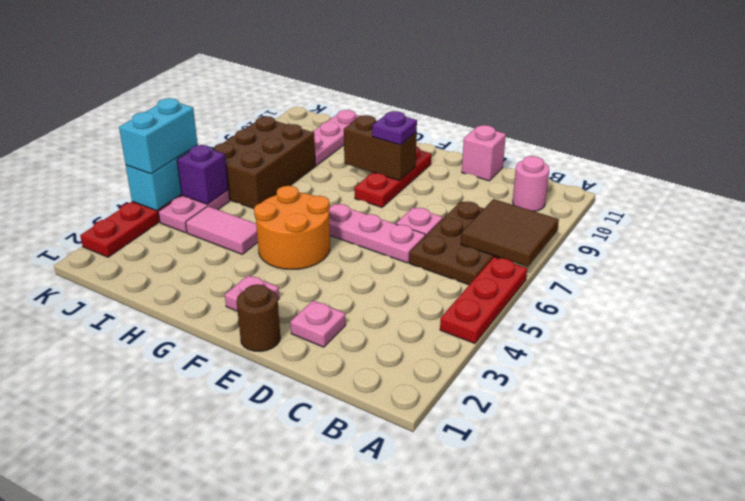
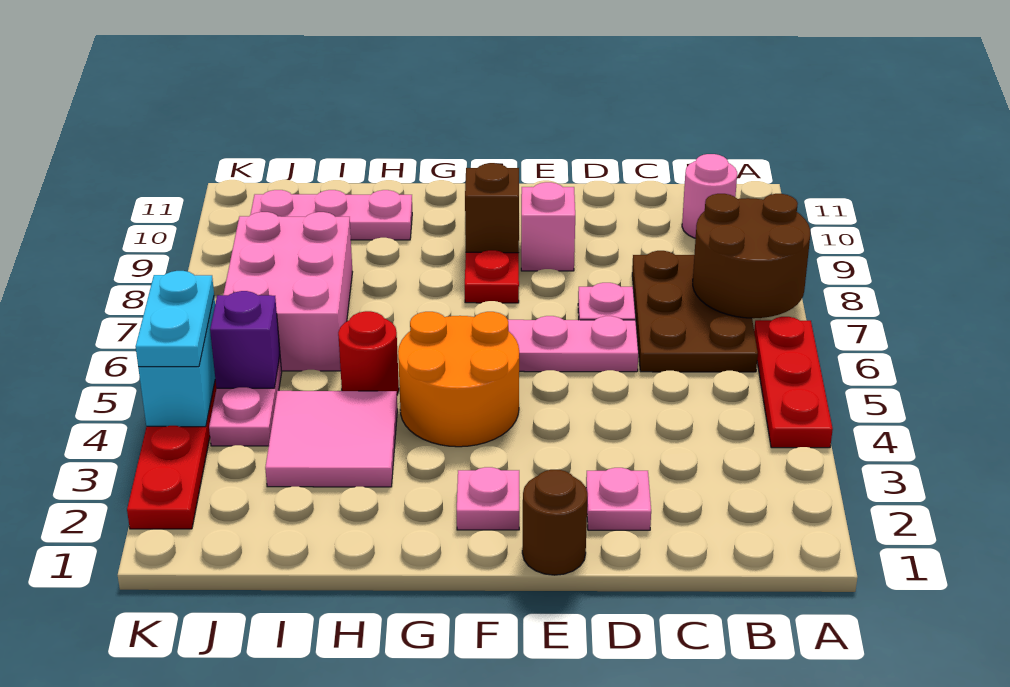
brown tile A7:B8 level 2 -> brown round brick A7:B8 level 2
pink brick D11 level 1 -> pink brick E9 level 1
brown brick F9:G9 level 2 -> brown brick F9 level 2
purple plate F9 level 3 -> none
pink tile H4:I4 level 1 -> pink tile H3:I4 level 1
none -> red round brick H5 level 1
brown brick I6:J8 level 1 -> pink brick I6:J8 level 1
pink plate I9:I11 level 1 -> pink plate H10:J10 level 1
cyan brick K4:K5 level 3 -> cyan plate K4:K5 level 3

